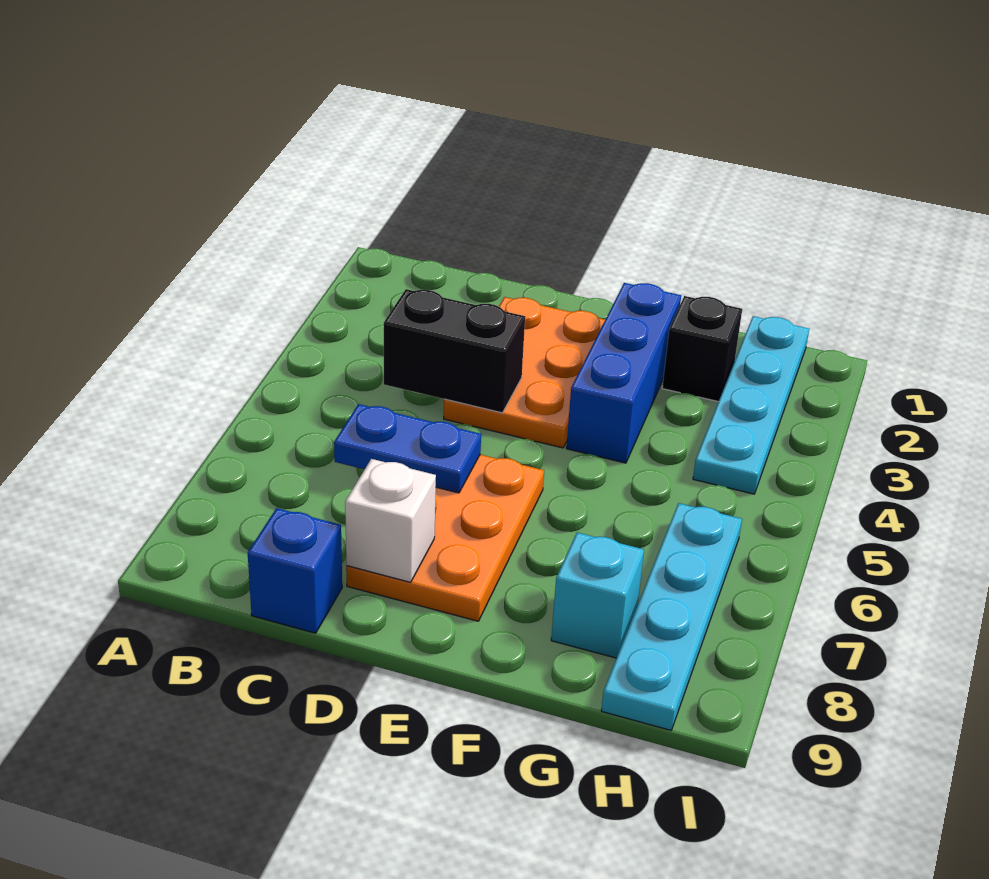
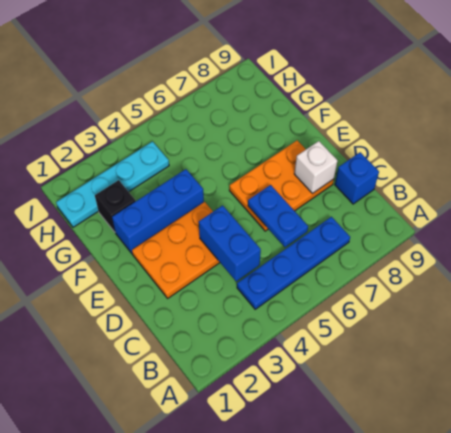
none -> blue plate B4:B7 level 1
black brick C4:D4 level 2 -> blue brick C4:D4 level 2
cyan brick G8 level 1 -> none
cyan plate H6:H9 level 1 -> none

